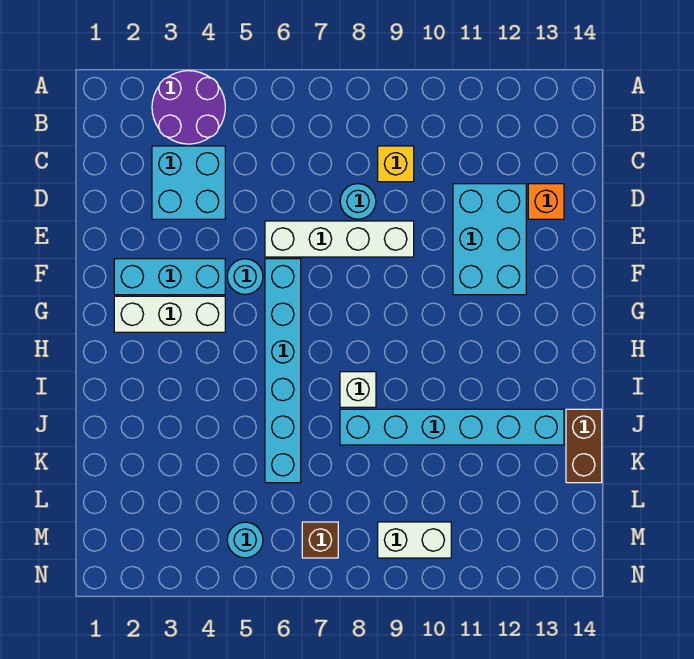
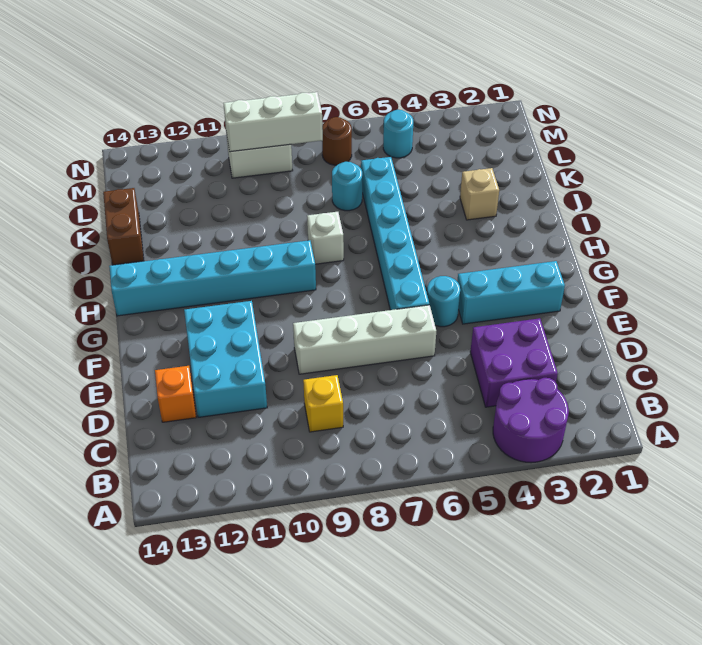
cyan brick C3:D4 level 1 -> purple brick C3:D4 level 1
cyan round brick D8 level 1 -> cyan round brick K7 level 1
white brick G2:G4 level 1 -> white brick M8:M10 level 2
none -> tan brick J3 level 1
cyan brick J8:J13 level 1 -> cyan brick H9:H14 level 1
brown brick M7 level 1 -> brown round brick M7 level 1

